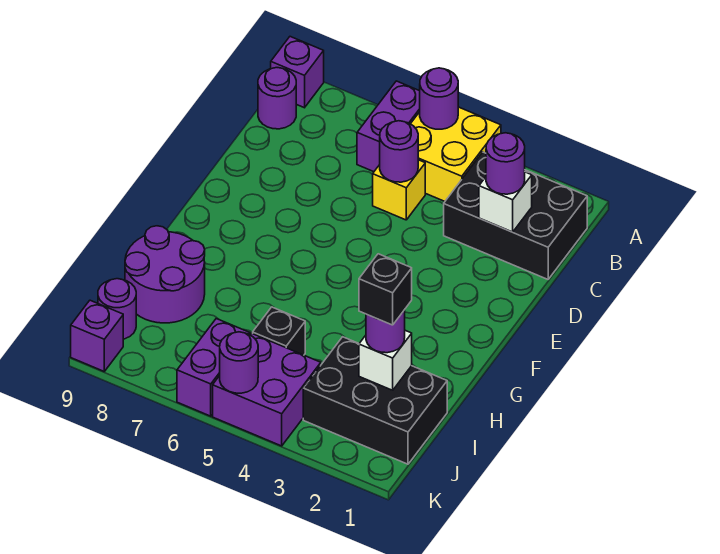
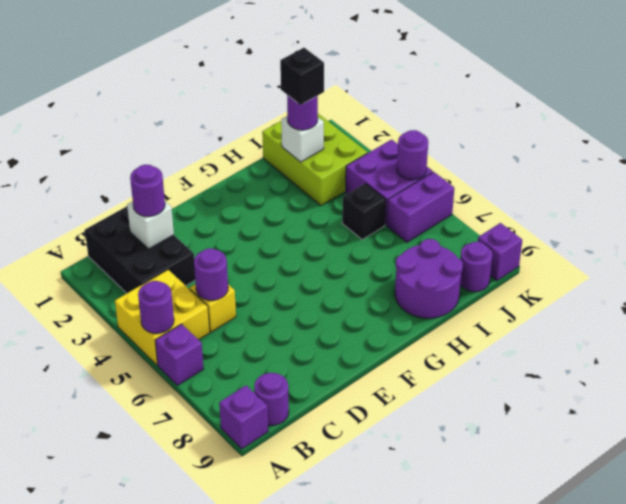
purple brick A6:B6 level 1 -> purple brick A6 level 1
black brick I1:J3 level 1 -> lime brick I1:J3 level 1

